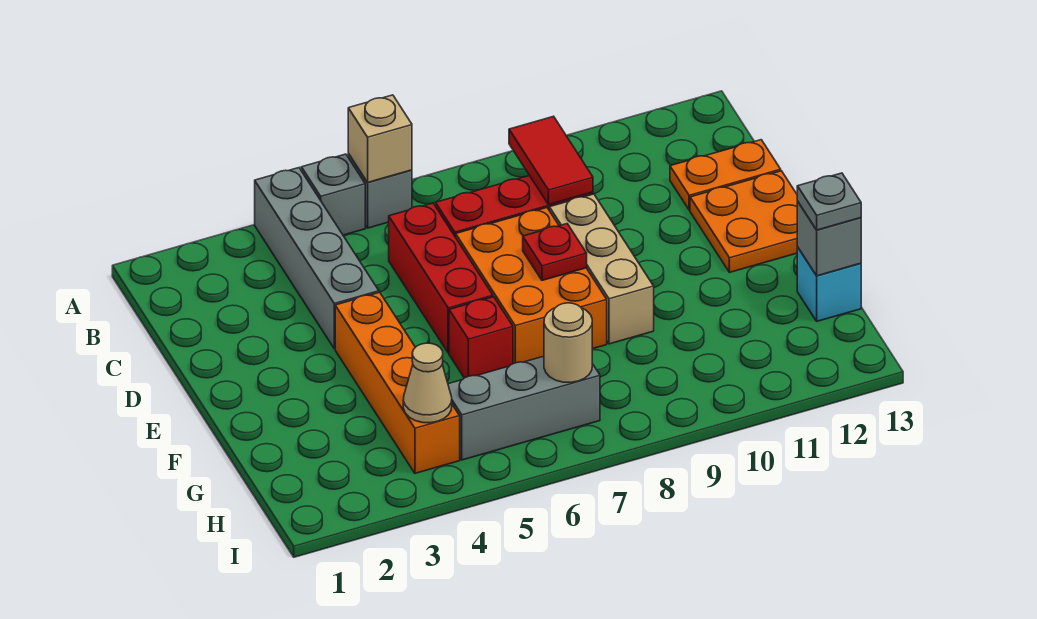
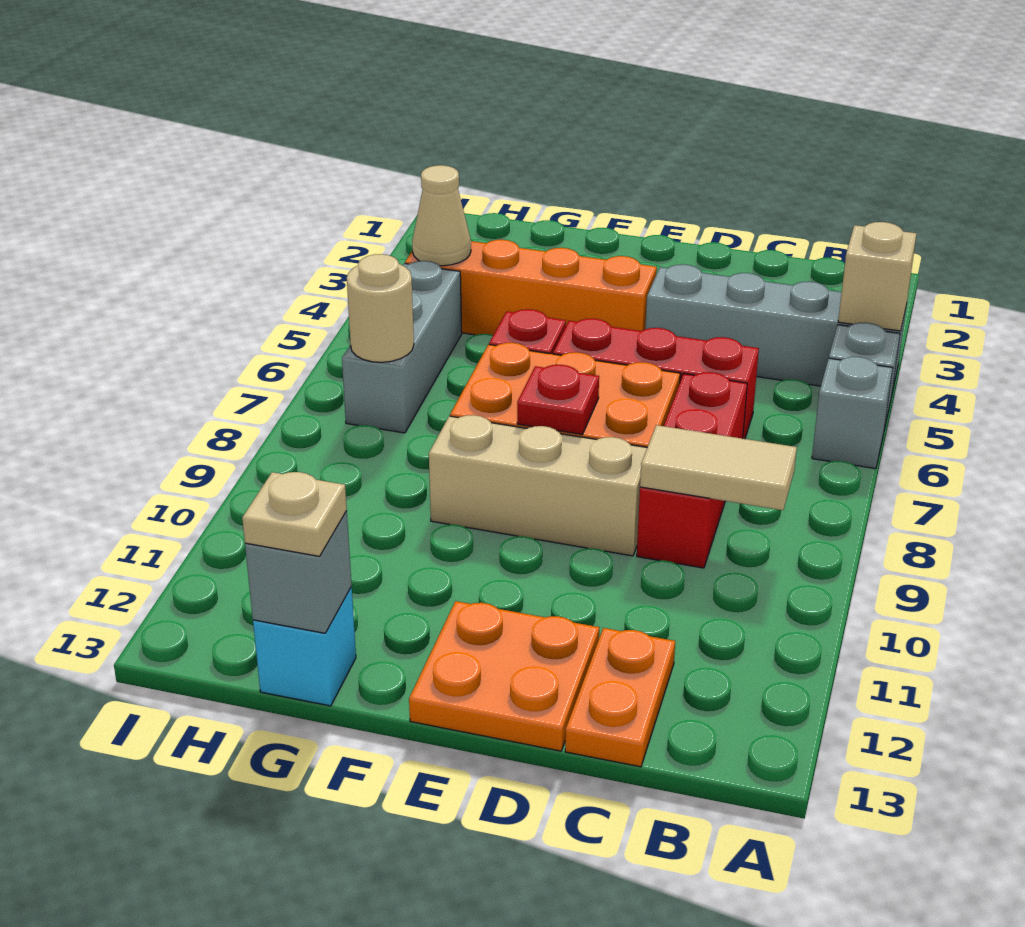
tan brick A6 level 2 -> tan brick A4 level 2
red tile B9:C9 level 2 -> tan tile B9:C9 level 2
grey plate G13 level 3 -> tan plate G13 level 3

